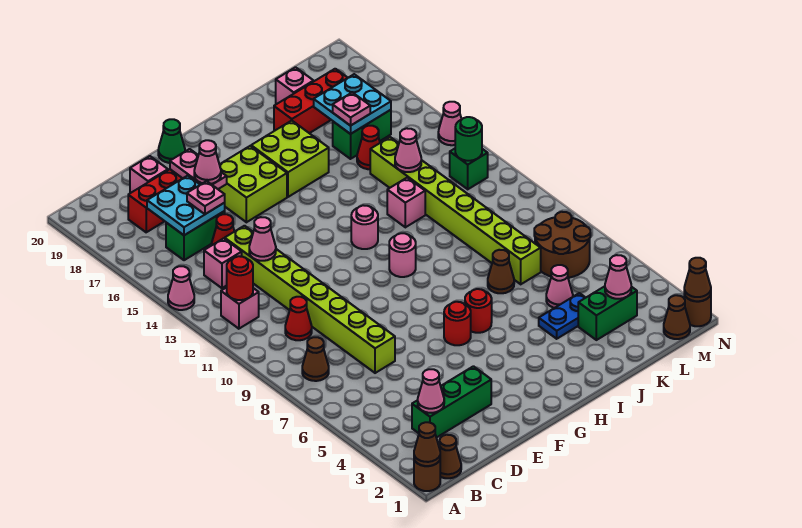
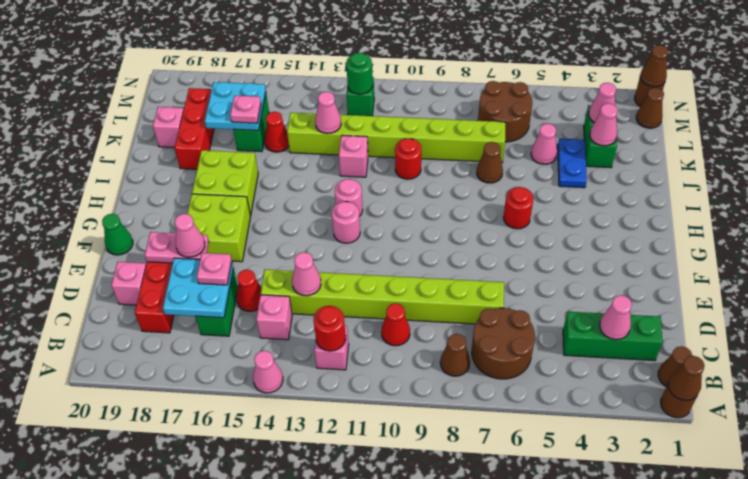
none -> brown round brick B6:C7 level 1
green brick C3:E3 level 1 -> green brick C2:C4 level 1
red round brick G6 level 1 -> red round brick J10 level 1
pink round brick H10 level 1 -> pink round brick G12 level 1
pink cone N14 level 1 -> pink cone K3 level 2

